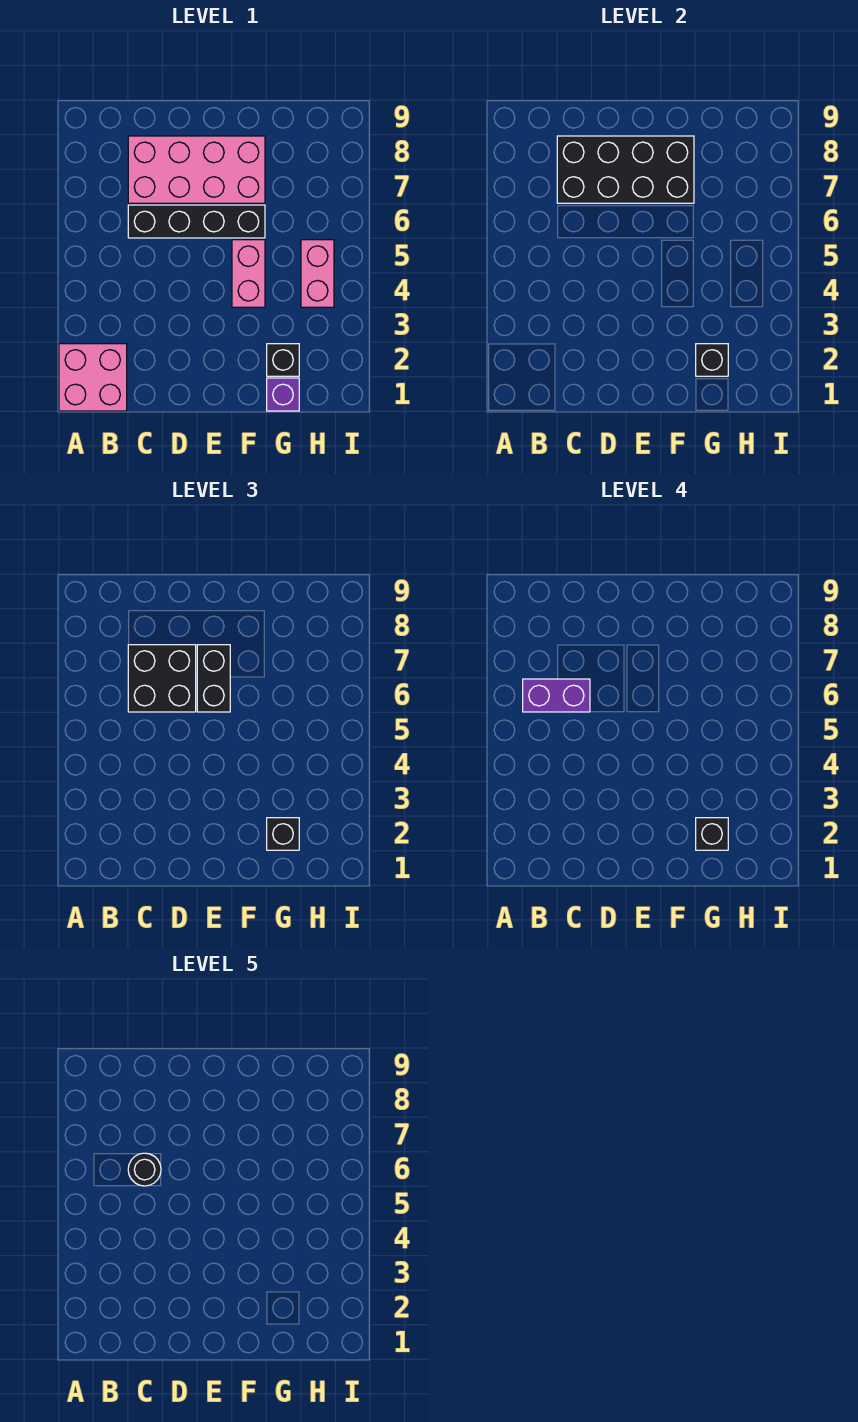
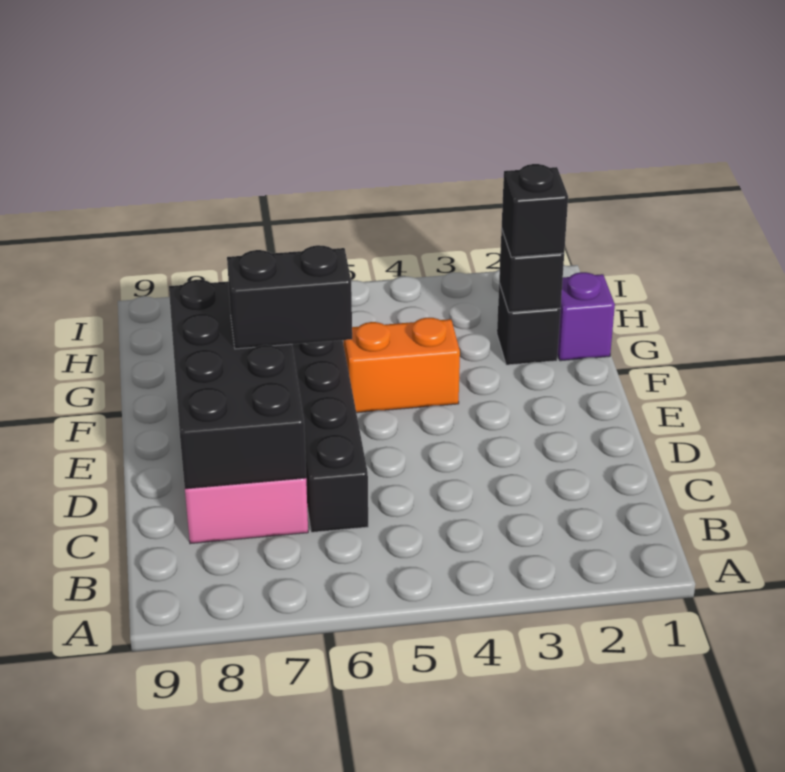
pink brick A1:B2 level 1 -> none
purple brick B6:C6 level 4 -> none
black brick C6:D7 level 3 -> none
black round brick C6 level 5 -> none
pink brick F4:F5 level 1 -> orange brick F4:F5 level 1
black brick G2 level 4 -> none
pink brick H4:H5 level 1 -> none

